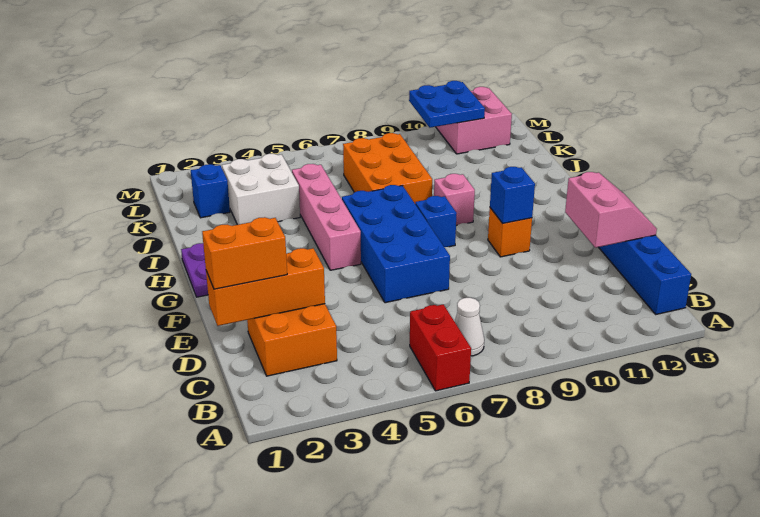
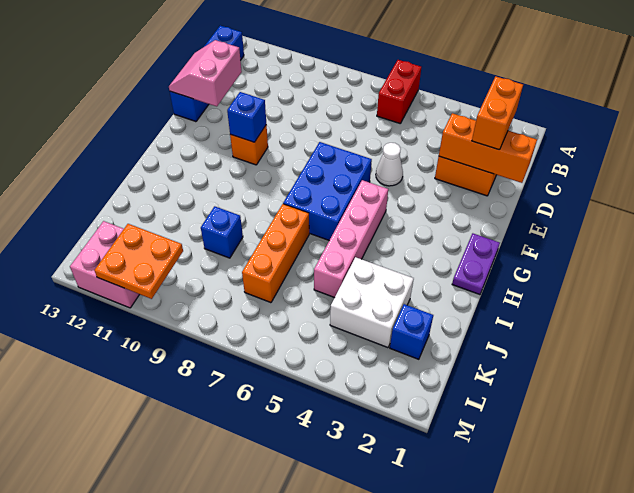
white cone B7 level 1 -> white cone E5 level 1
orange brick D1:D2 level 3 -> orange brick C2:D2 level 3
blue brick E6:H7 level 1 -> blue brick F6:H7 level 1
blue brick G8 level 1 -> blue brick J9 level 1
pink brick H9 level 1 -> none
orange brick I7:K8 level 1 -> orange brick I7:K7 level 1
blue plate L10:M11 level 2 -> orange plate L10:M11 level 2

